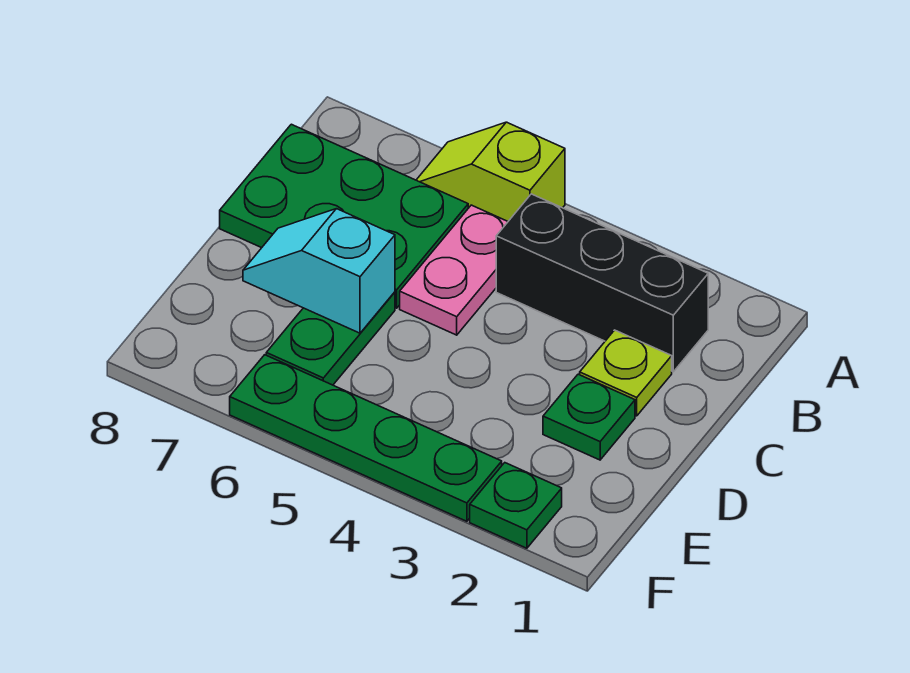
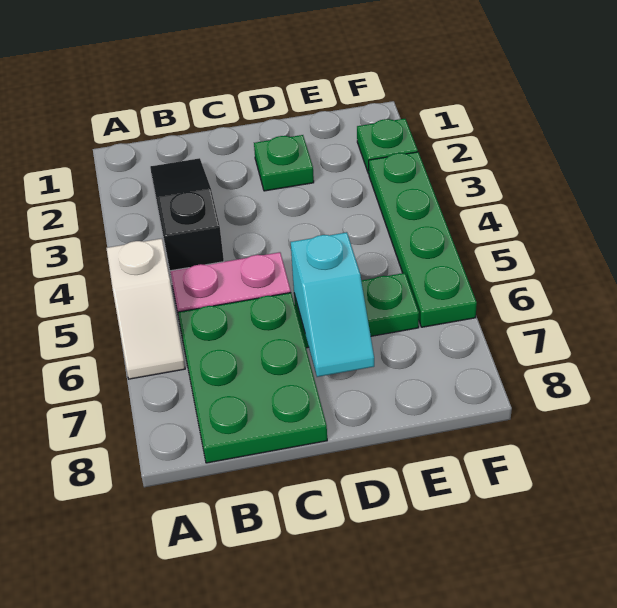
lime slope A5:A6 level 1 top 5 -> white slope A5:A6 level 1 top 5
black brick B2:B4 level 1 -> black slope B2:B4 level 1 top 4
lime plate C2 level 1 -> none

